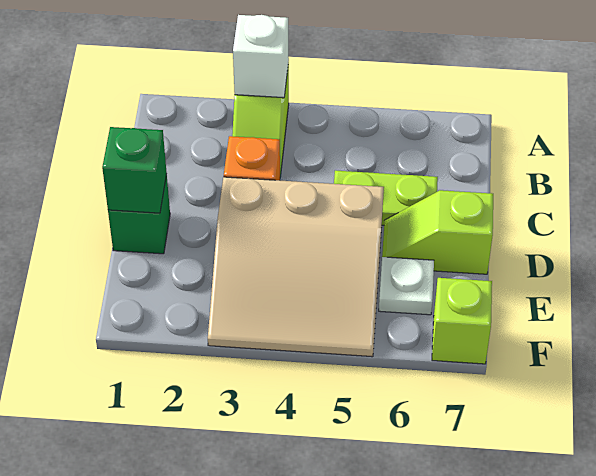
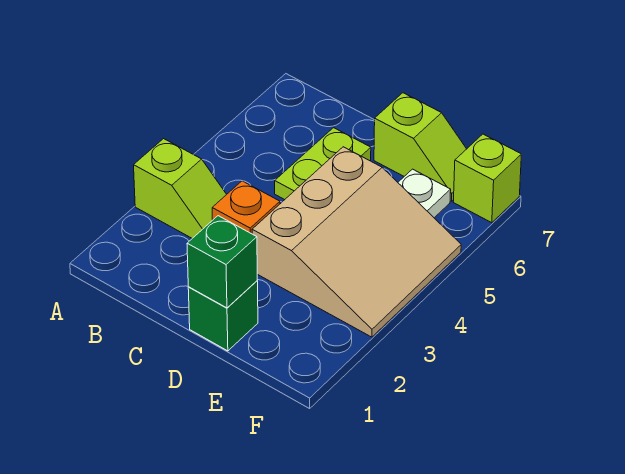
white brick A3 level 2 -> none
lime slope D6:D7 level 1 top 7 -> lime slope D7:E7 level 1 top D

